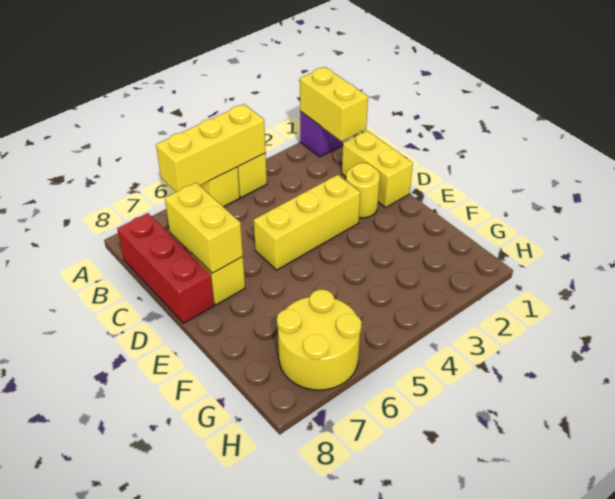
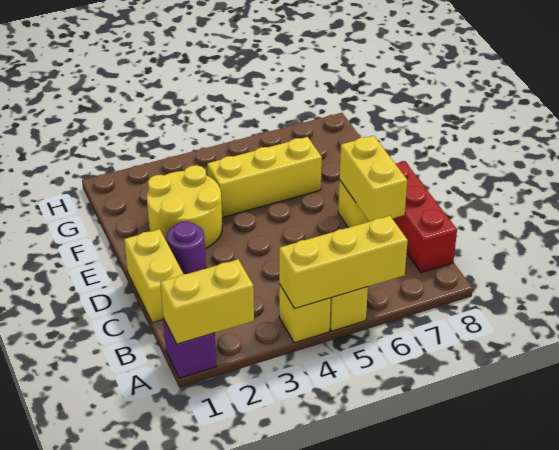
yellow brick A1:B1 level 2 -> yellow brick A1:A2 level 2
yellow round brick D2 level 1 -> purple round brick D2 level 1
yellow brick D3:D5 level 1 -> yellow brick F4:F6 level 1
yellow round brick G6:H7 level 1 -> yellow round brick E2:F3 level 1

